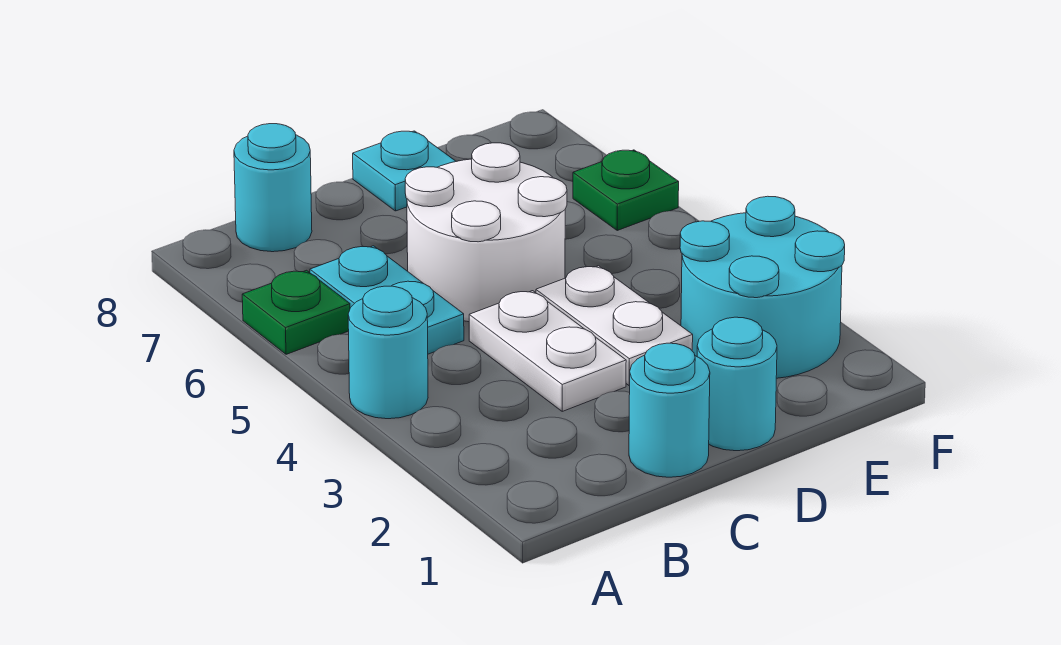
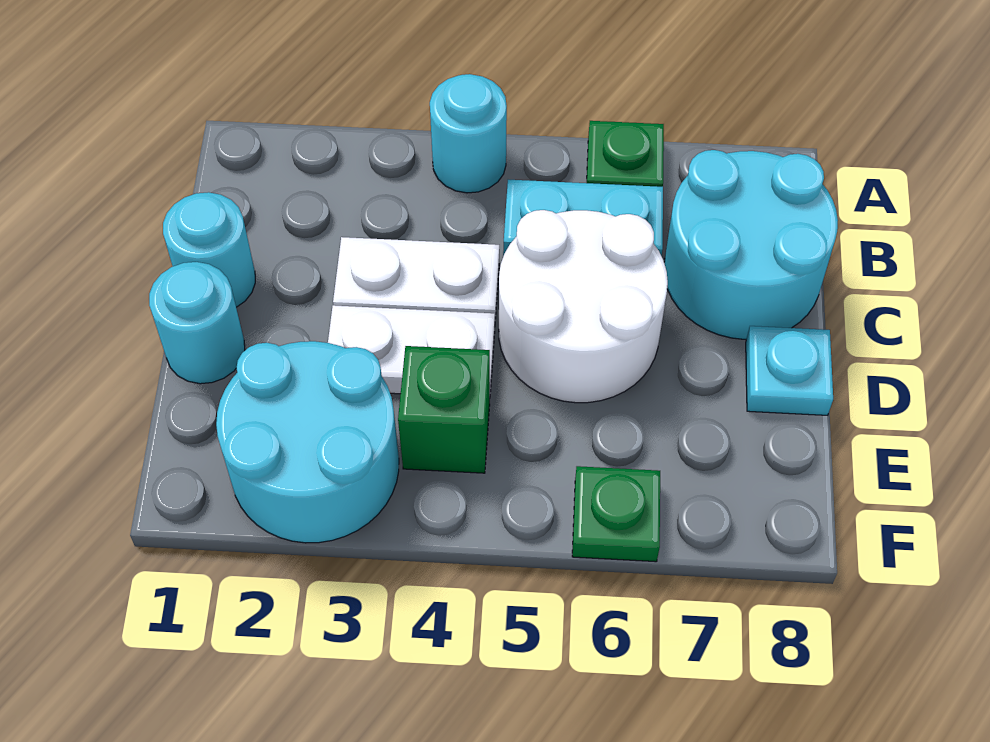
cyan round brick B8 level 1 -> cyan round brick B7:C8 level 1
none -> green brick E4 level 1

